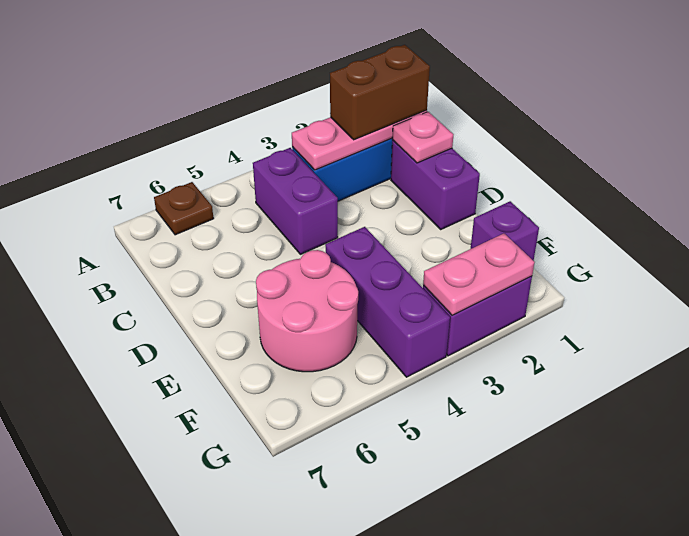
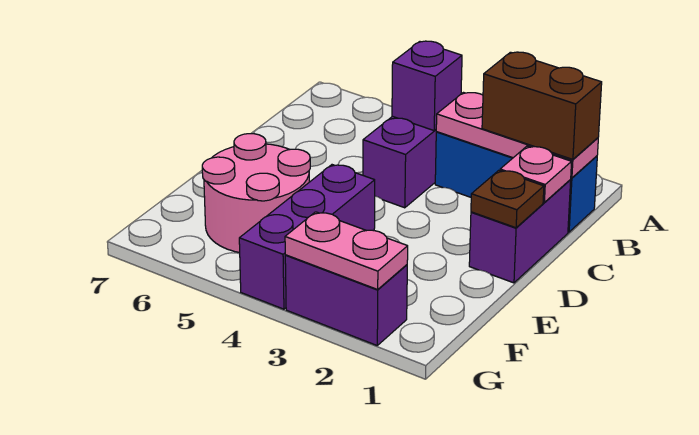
brown plate A6 level 1 -> brown plate D1 level 2
purple brick F1 level 1 -> purple brick B4 level 2

